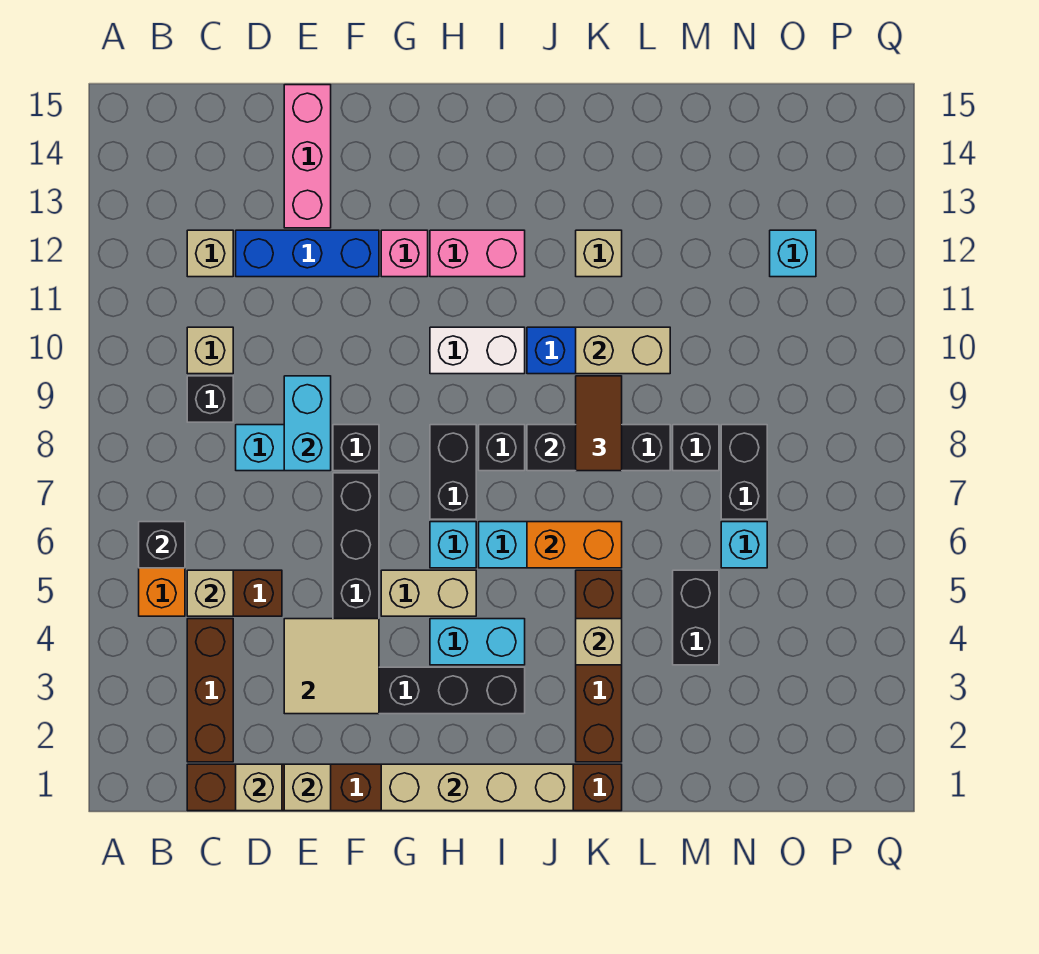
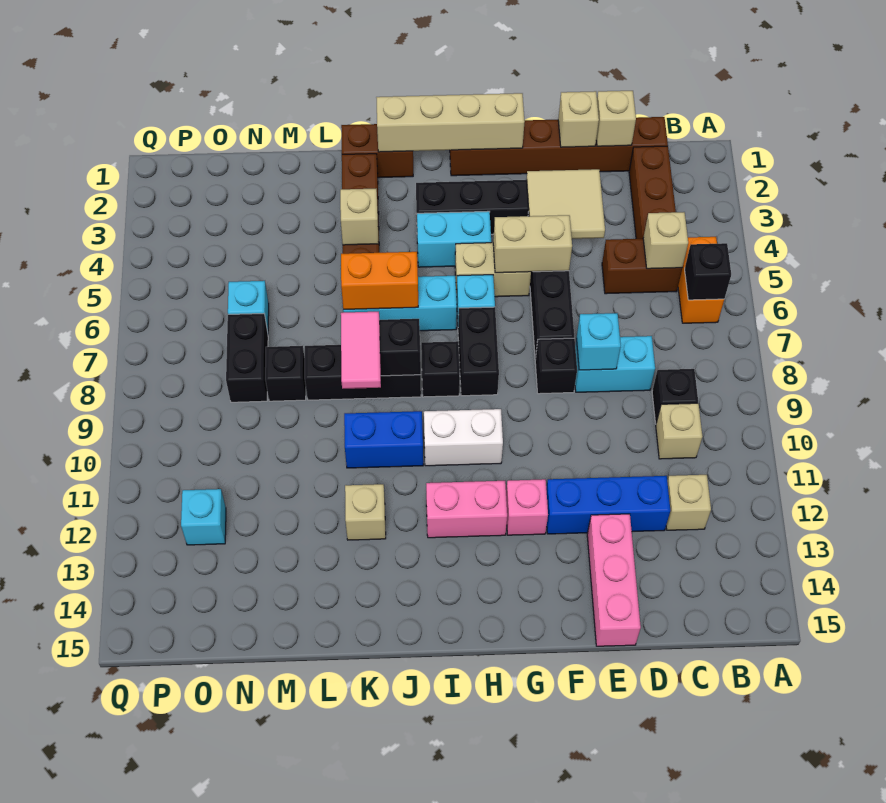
cyan brick E8:E9 level 2 -> cyan brick E8 level 2
brown tile K8:K9 level 3 -> pink tile K8:K9 level 3
tan brick K10:L10 level 2 -> tan brick F5:G5 level 2
black brick M4:M5 level 1 -> none

